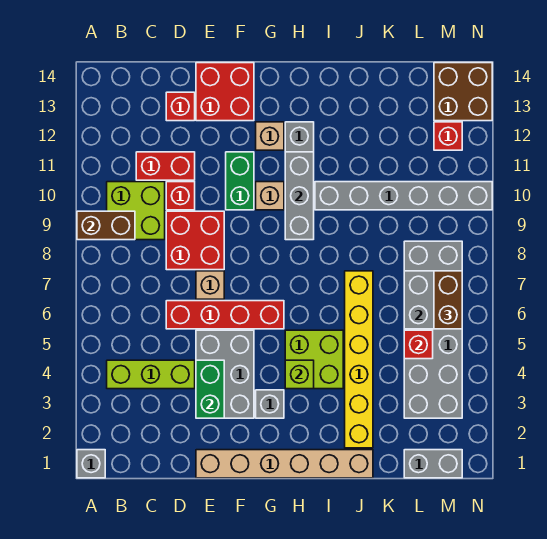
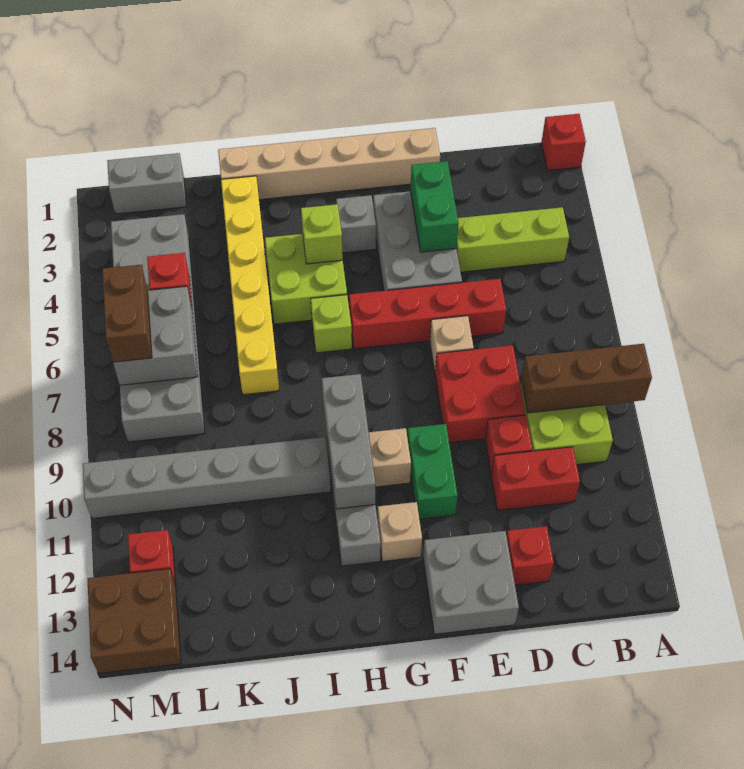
grey brick A1 level 1 -> red brick A1 level 1
brown brick A9:B9 level 2 -> brown brick A9:C9 level 2
red brick E13:F14 level 1 -> grey brick E13:F14 level 1
none -> lime brick H6 level 1

